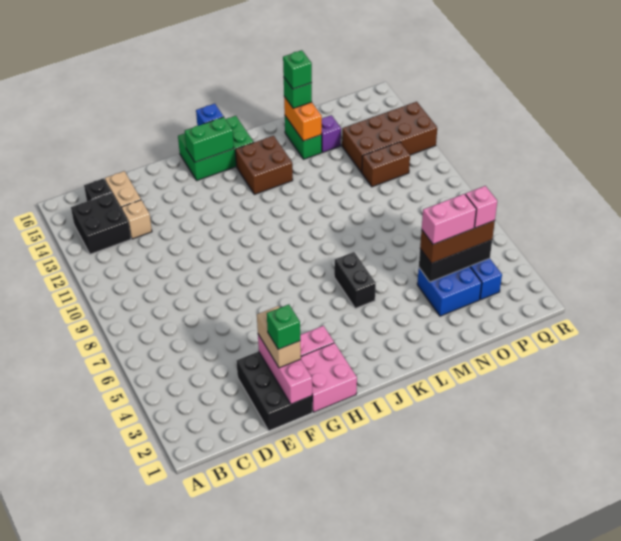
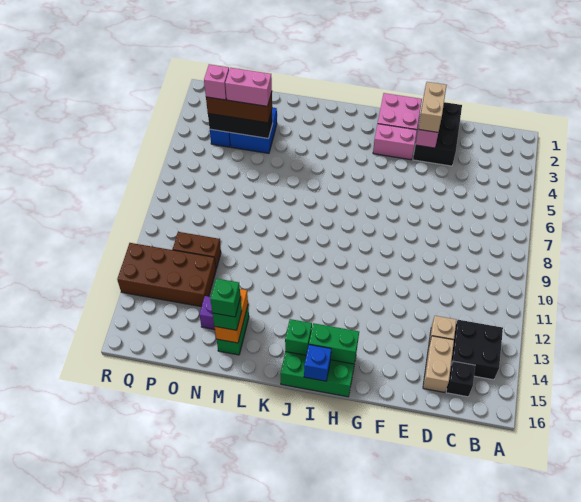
green brick F2 level 4 -> green brick J15 level 2
brown brick J13:K14 level 1 -> none
black brick K5:K6 level 1 -> none

